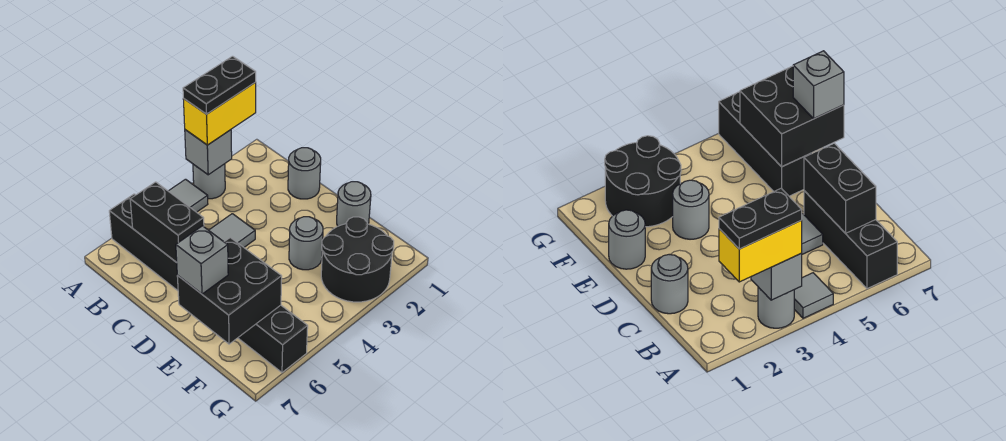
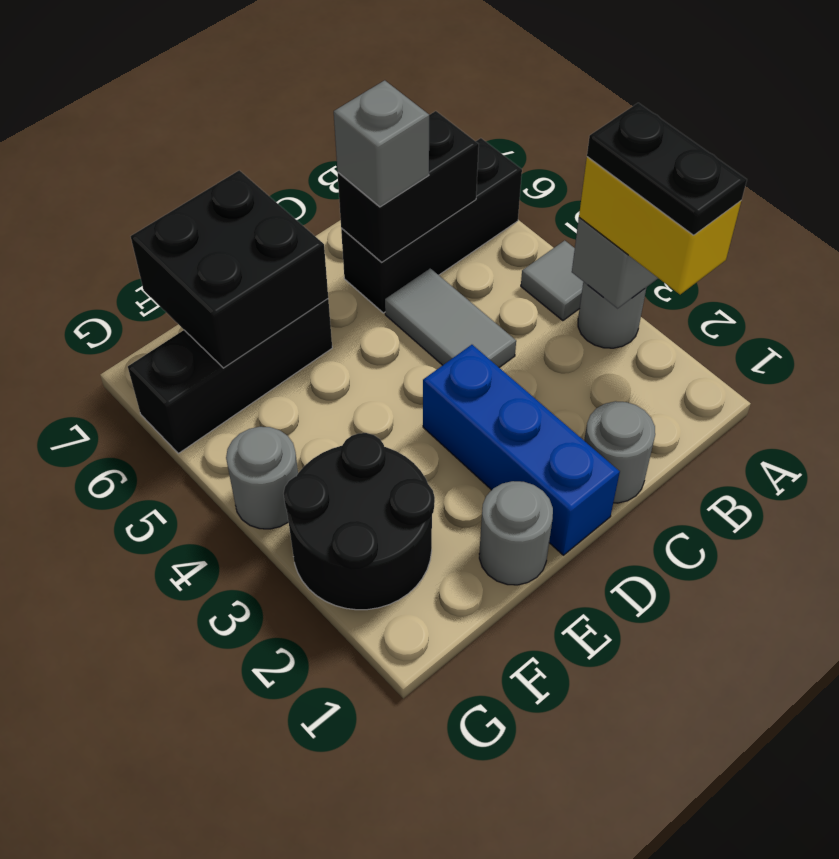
none -> blue brick D1:D3 level 1
grey round brick E3 level 1 -> grey round brick G4 level 1
grey brick E7 level 3 -> grey brick C6 level 3

